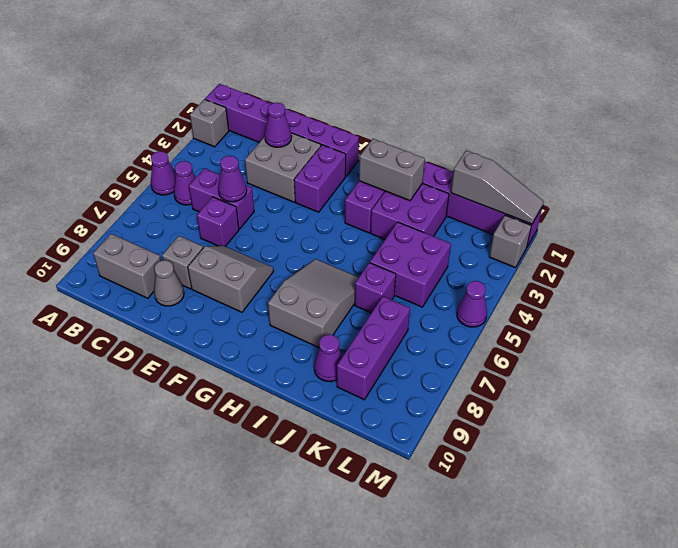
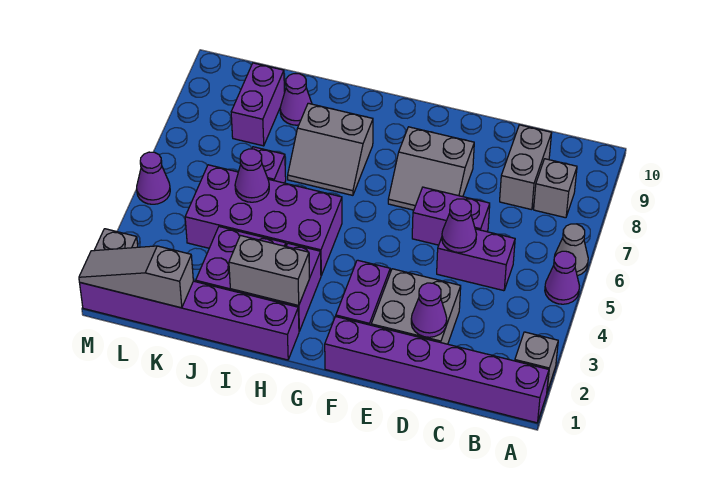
purple cone B5 level 1 -> purple cone J5 level 2
grey brick B9:C9 level 1 -> grey brick C8:C9 level 1
purple brick D6 level 1 -> purple brick D6:E6 level 1
grey brick D8 level 1 -> grey brick B8 level 1
grey cone D9 level 1 -> grey cone A6 level 1
grey slope H6:I8 level 1 top 8 -> grey slope H7:I8 level 1 top 8
purple brick J4:K5 level 1 -> purple brick H4:K5 level 1
purple brick K7:K9 level 1 -> purple brick K8:K9 level 1

